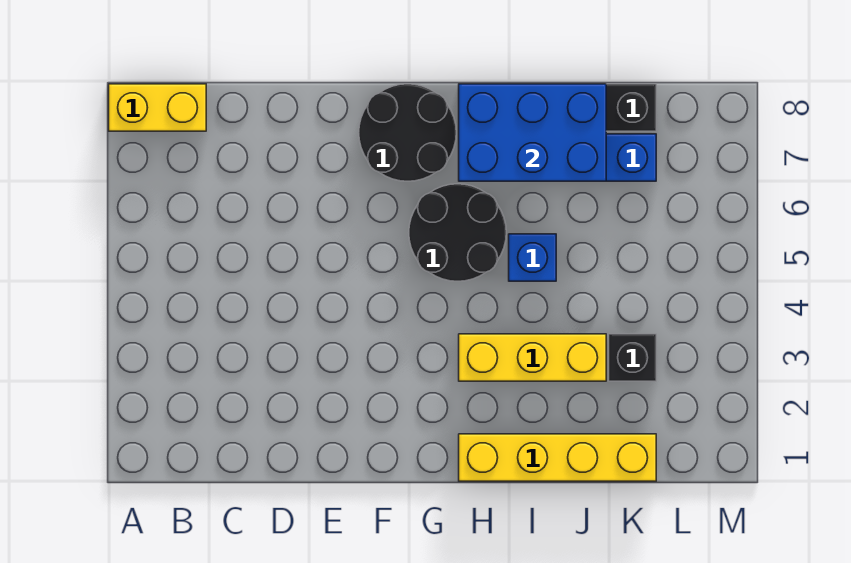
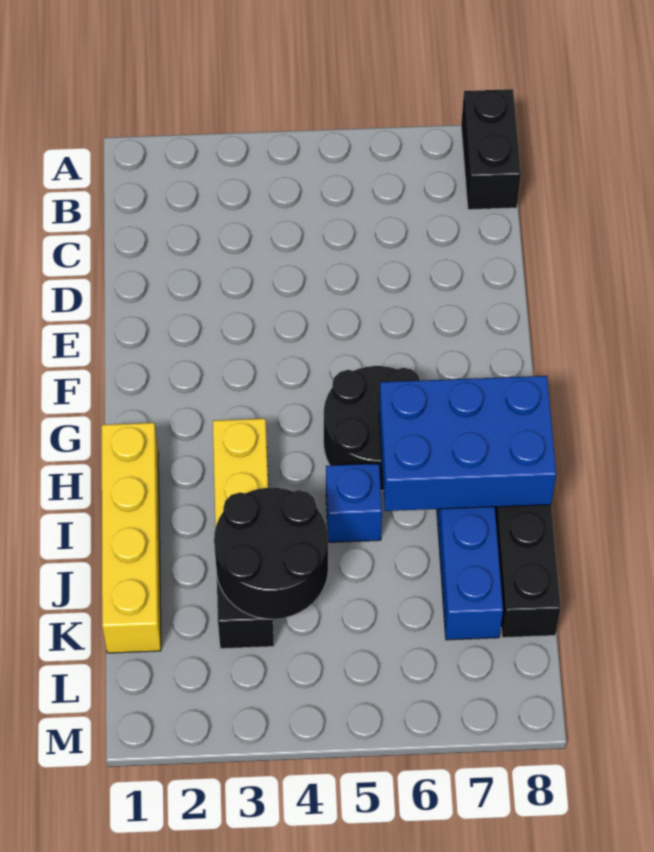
yellow brick A8:B8 level 1 -> black brick A8:B8 level 1
black round brick F7:G8 level 1 -> black round brick J3:K4 level 2
blue brick H7:J8 level 2 -> blue brick H6:I8 level 2

